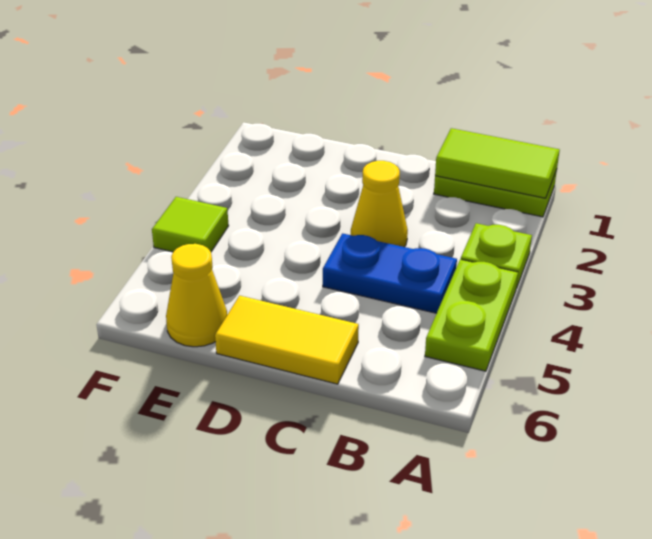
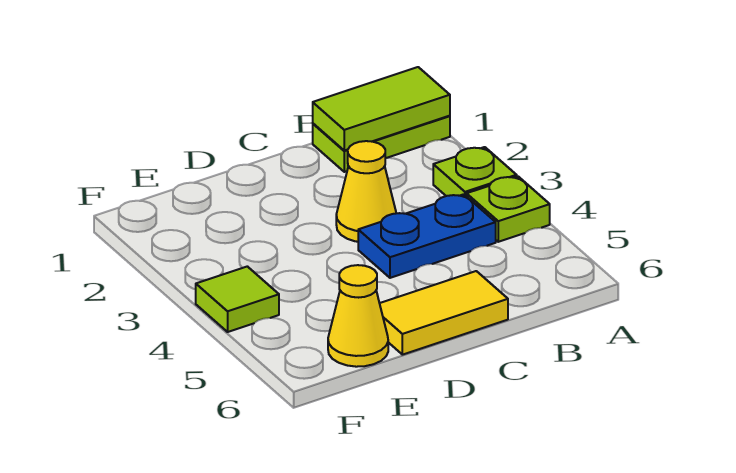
lime plate A4:A5 level 1 -> lime plate A4 level 1

